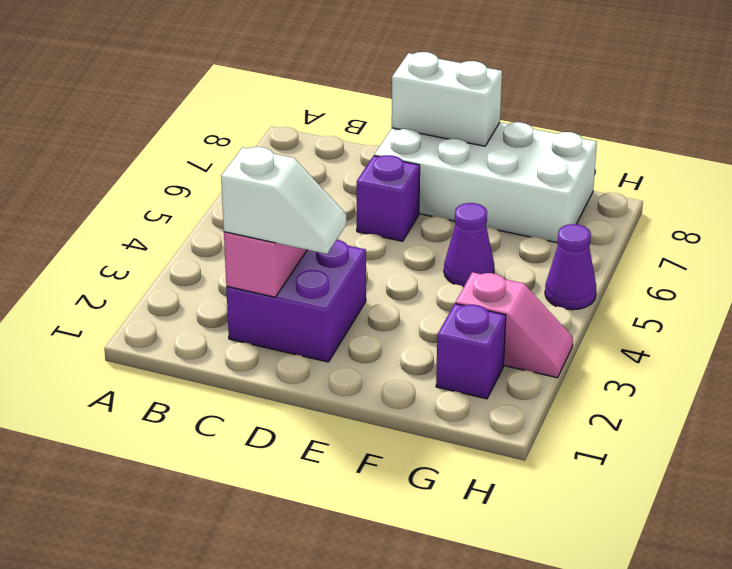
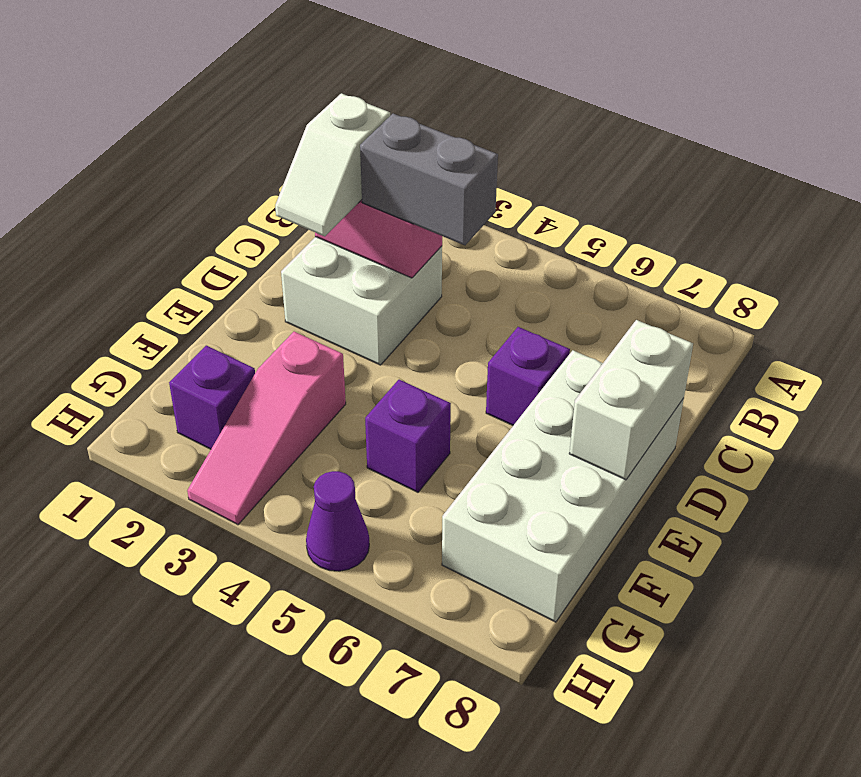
purple brick C2:D3 level 1 -> white brick C2:D3 level 1
none -> grey brick C3:C4 level 3
purple cone F5 level 1 -> purple brick F5 level 1
pink slope G3:H3 level 1 top G -> pink slope F3:H3 level 1 top F

